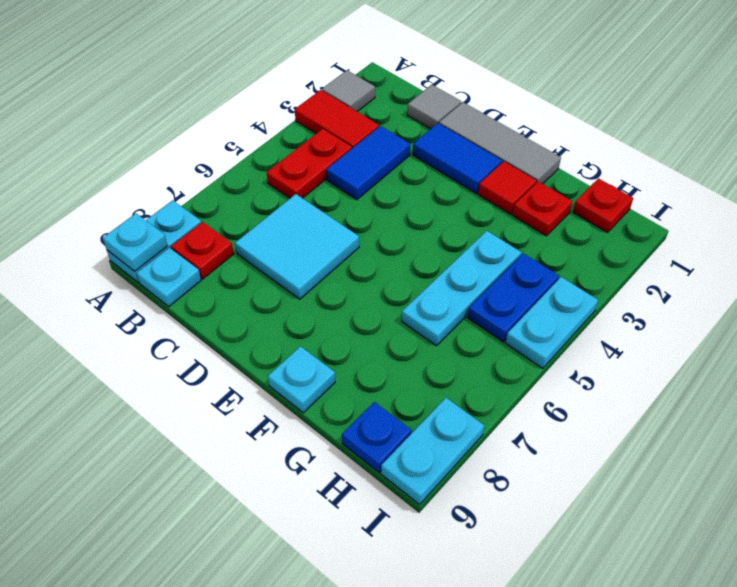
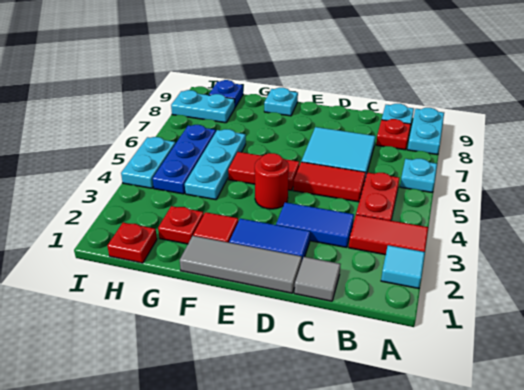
grey tile A2 level 1 -> cyan tile A2 level 1
cyan plate A9 level 2 -> cyan plate A6 level 1
blue tile C3:C4 level 1 -> blue tile C3:D3 level 1
none -> red tile C5:D5 level 1
none -> red round brick E4 level 1
none -> red tile E5:F5 level 1
blue plate H4:H5 level 1 -> blue plate H4:H6 level 1
cyan plate I8:I9 level 1 -> cyan plate H8:I8 level 1

